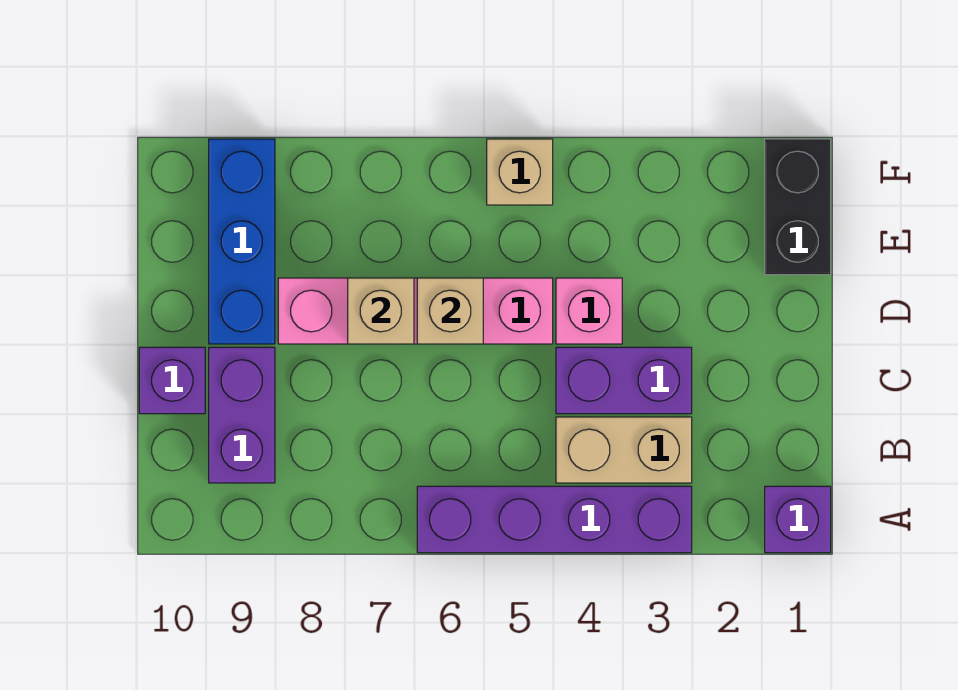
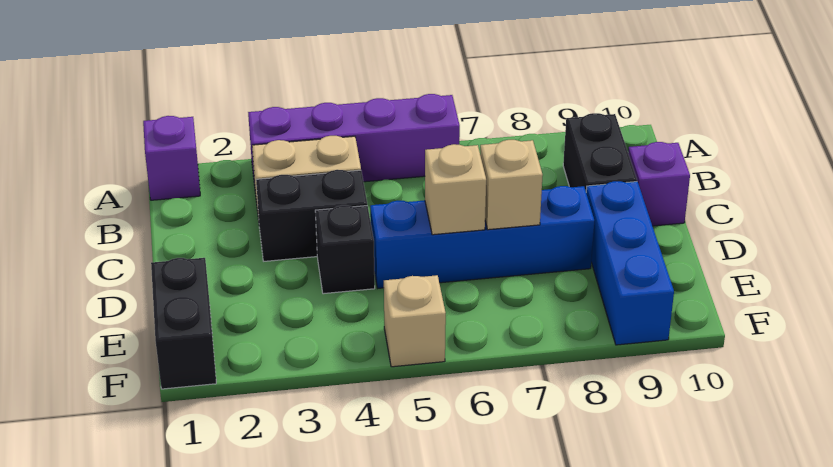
purple brick B9:C9 level 1 -> black brick B9:C9 level 1
purple brick C3:C4 level 1 -> black brick C3:C4 level 1
pink brick D4 level 1 -> black brick D4 level 1
pink brick D5:D8 level 1 -> blue brick D5:D8 level 1

